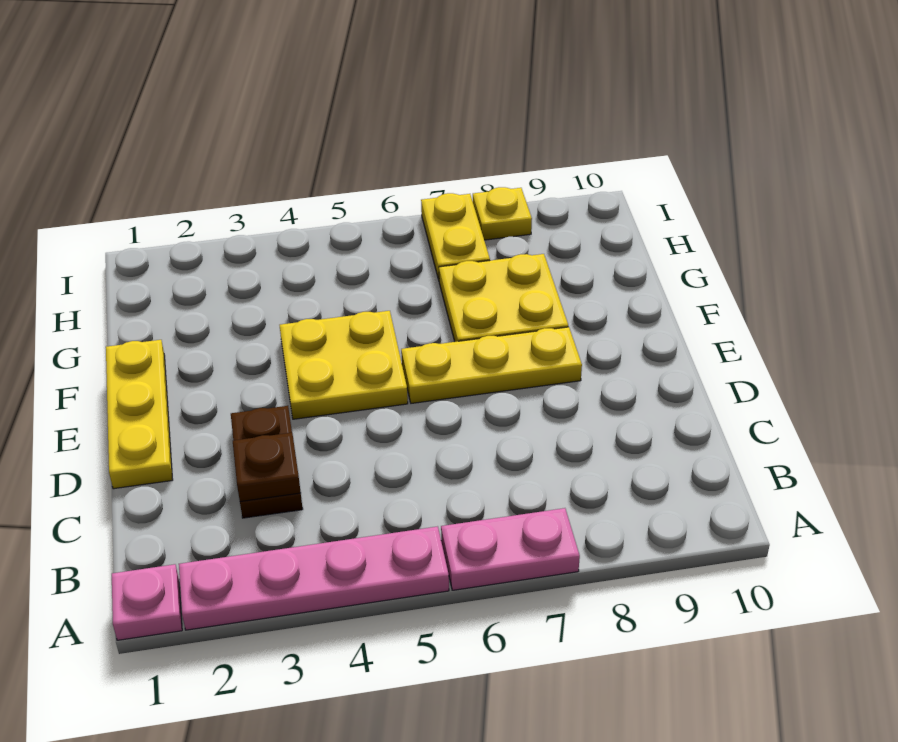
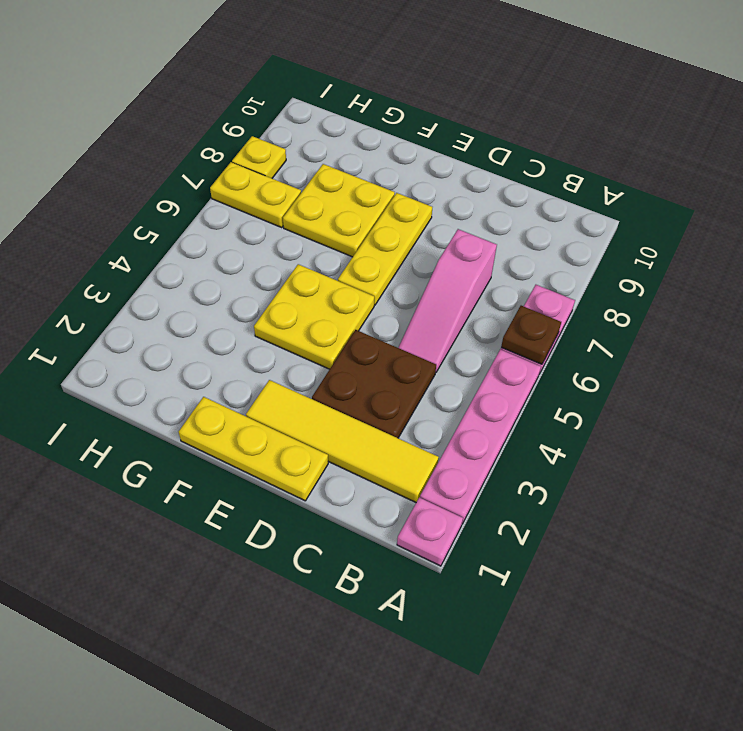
none -> yellow tile B2:E2 level 1
brown plate C3:D3 level 1 -> brown plate C3:D4 level 1
brown plate C3 level 2 -> brown plate A6 level 2
none -> pink slope C5:C7 level 1 top 7

